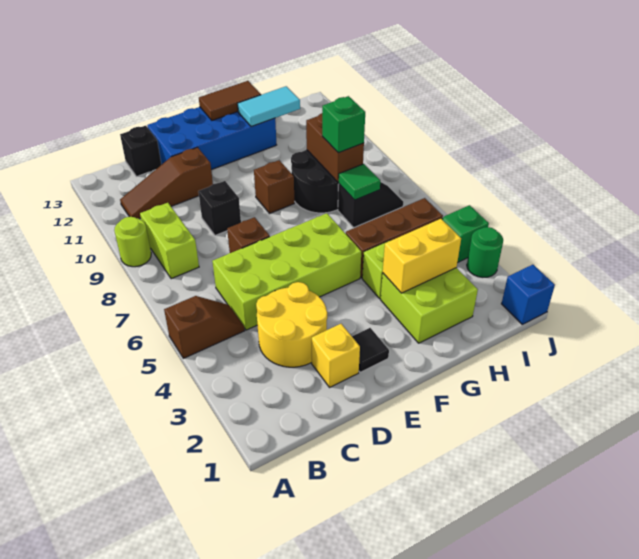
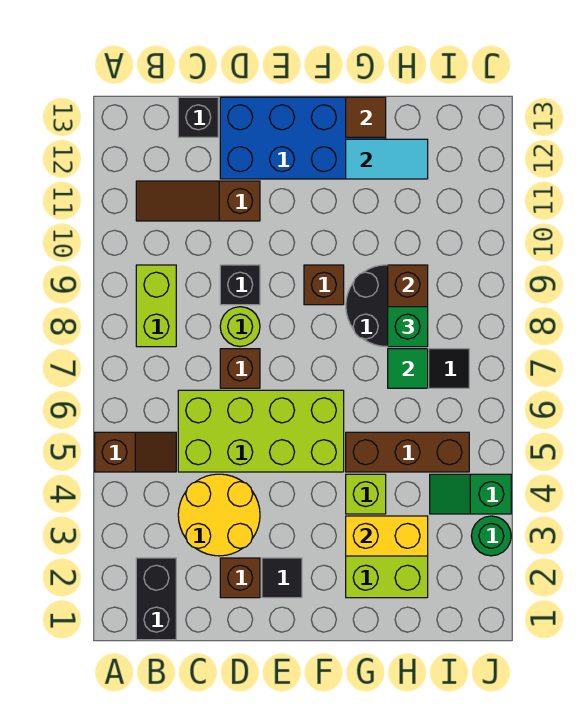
lime round brick A9 level 1 -> lime round brick D8 level 1
none -> black brick B1:B2 level 1
yellow brick D2 level 1 -> brown brick D2 level 1
brown tile F13:G13 level 2 -> brown tile G13 level 2
blue brick J1 level 1 -> none

